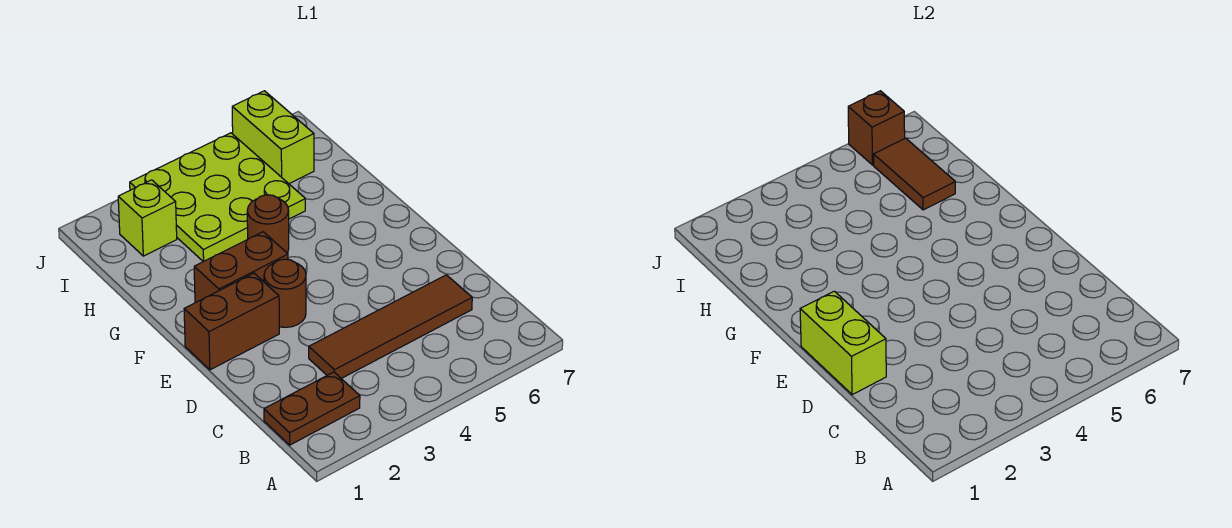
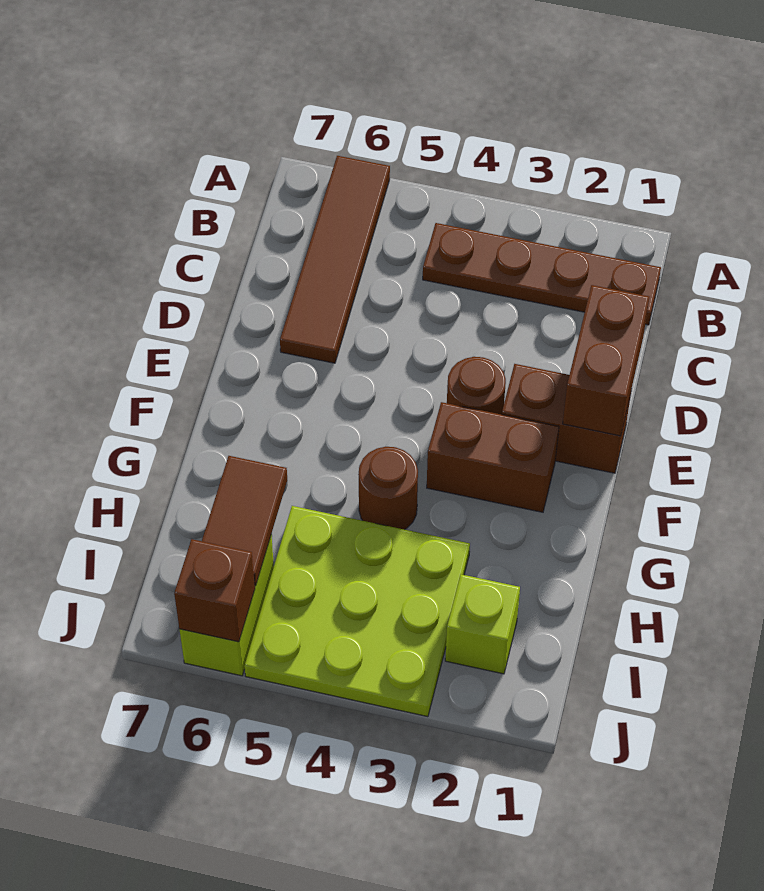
brown plate B1:B2 level 1 -> brown plate B1:B4 level 1
brown tile C3:C6 level 1 -> brown tile A6:D6 level 1
lime brick D1:E1 level 2 -> brown brick D1:E1 level 2

